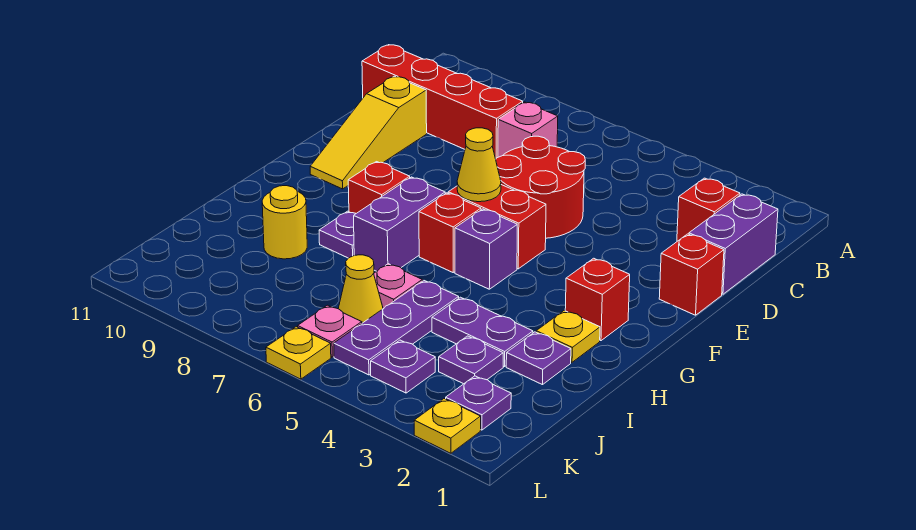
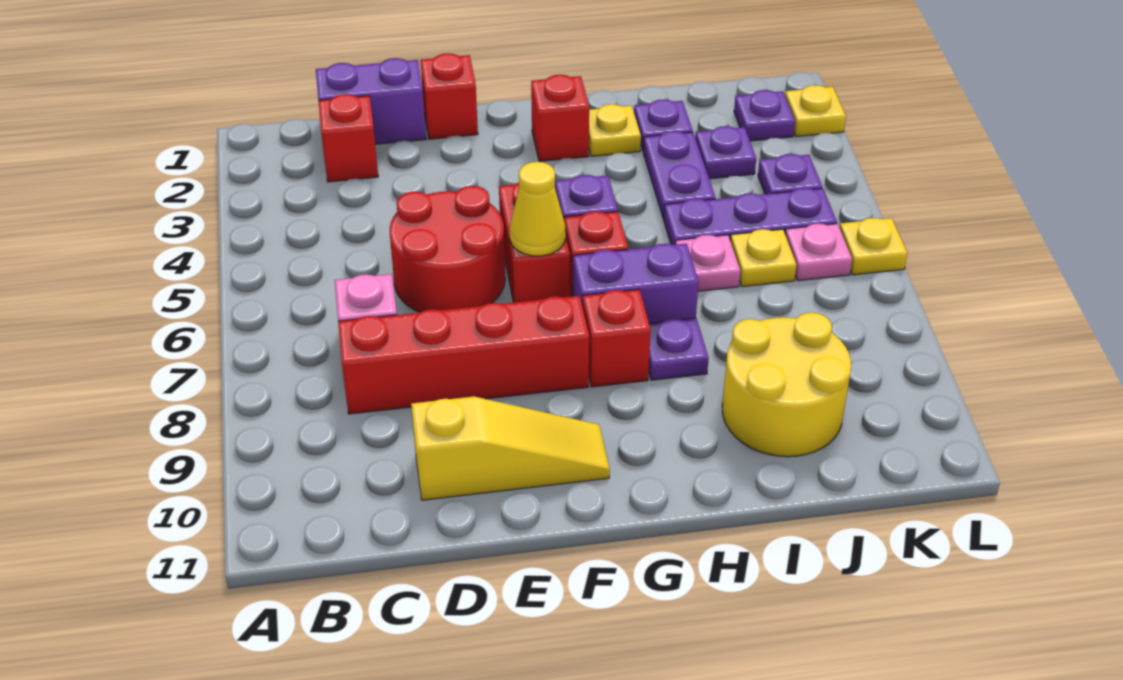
red brick C8:C11 level 1 -> red brick C8:F8 level 1
yellow round brick I9 level 1 -> yellow round brick I9:J10 level 1
yellow cone J6 level 1 -> yellow plate J6 level 1

